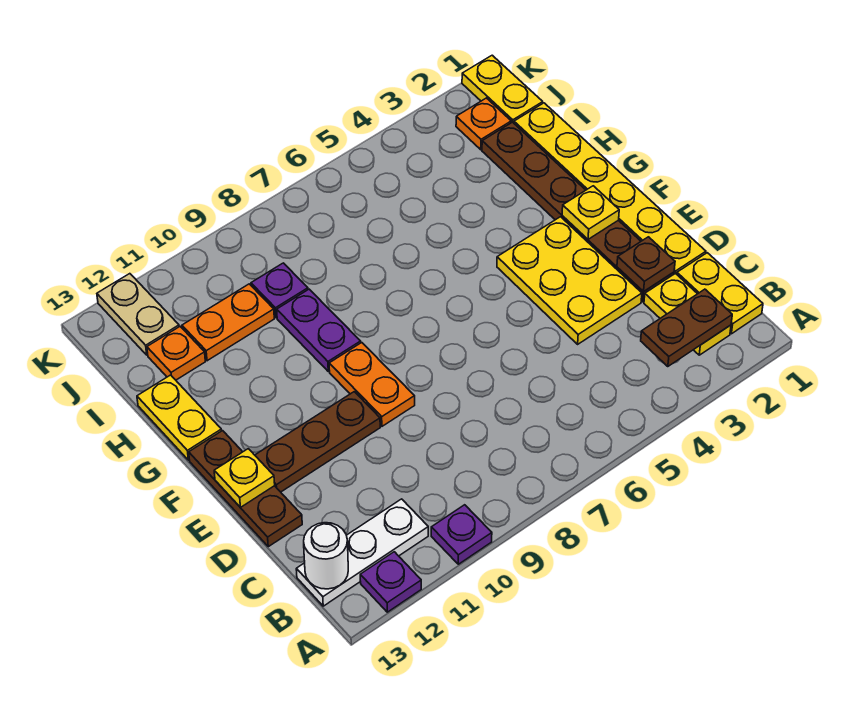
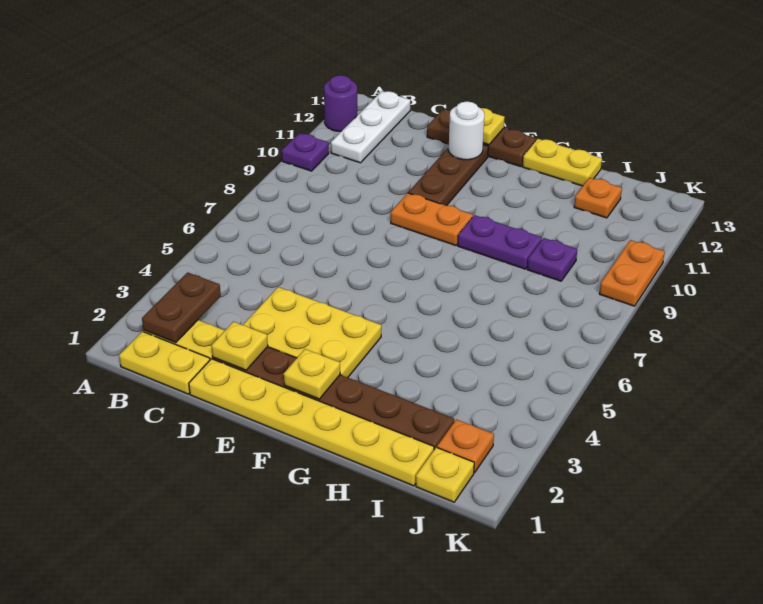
purple plate A12 level 1 -> purple round brick A12 level 1
white round brick B13 level 2 -> white round brick E12 level 2
brown plate D2 level 2 -> yellow plate D2 level 2
orange plate I10:I11 level 1 -> orange plate K9:K10 level 1
yellow plate J1:K1 level 1 -> yellow plate J1 level 1
tan plate J12:K12 level 1 -> none

